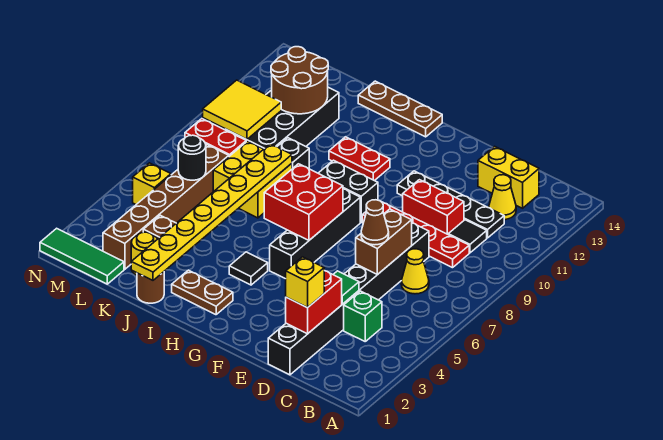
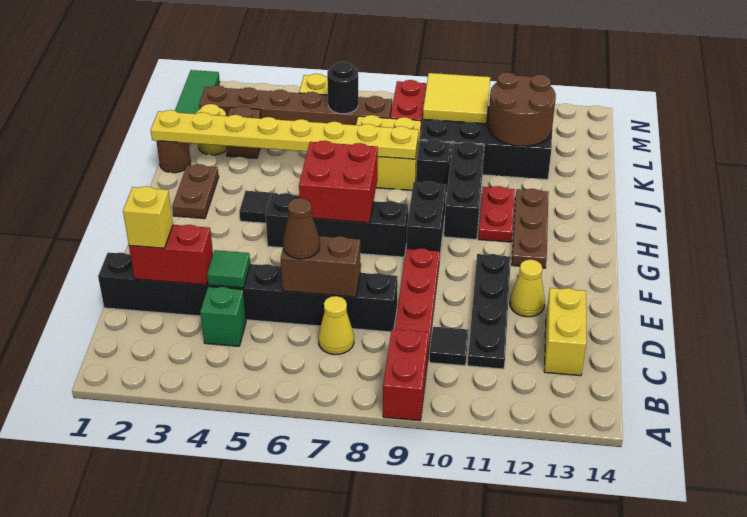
yellow cone C12 level 1 -> yellow cone E12 level 1
red brick D10:E10 level 1 -> red brick A9:B9 level 1
none -> black brick H10:J10 level 1
brown plate H14:J14 level 1 -> brown plate G12:I12 level 1

